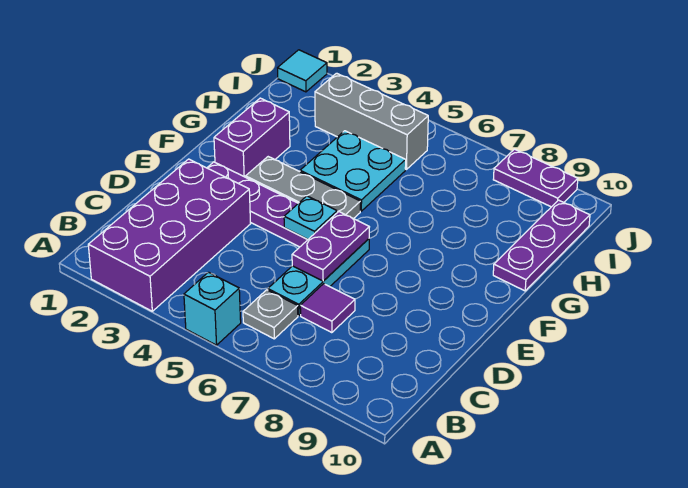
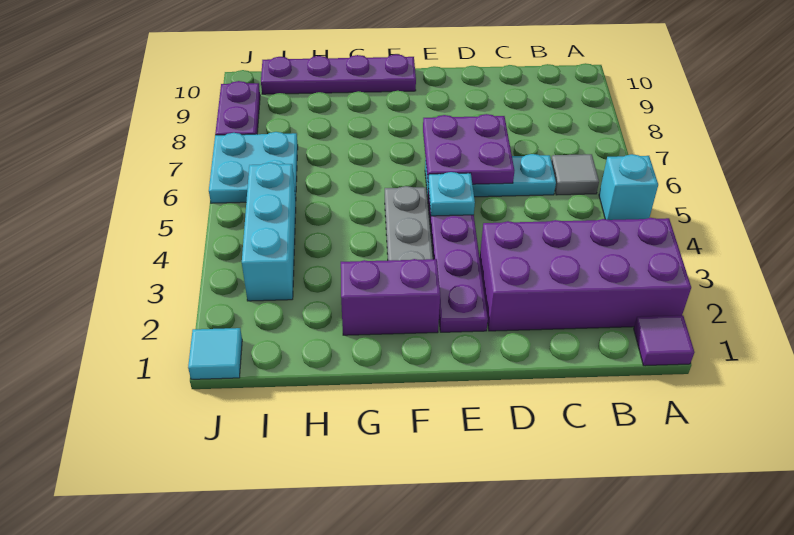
grey plate B6 level 1 -> grey tile B6 level 1
purple tile C7 level 1 -> purple tile A1 level 1
purple plate D6:E6 level 2 -> purple plate D6:E7 level 2
cyan plate G4:H5 level 1 -> cyan plate I6:J7 level 1
purple plate G10:I10 level 1 -> purple plate F10:I10 level 1
grey brick I3:I5 level 1 -> cyan brick I3:I5 level 1

